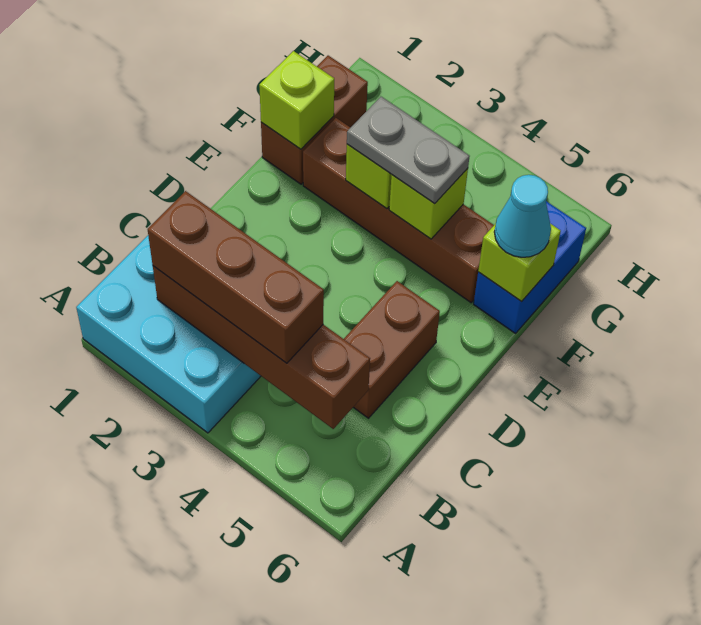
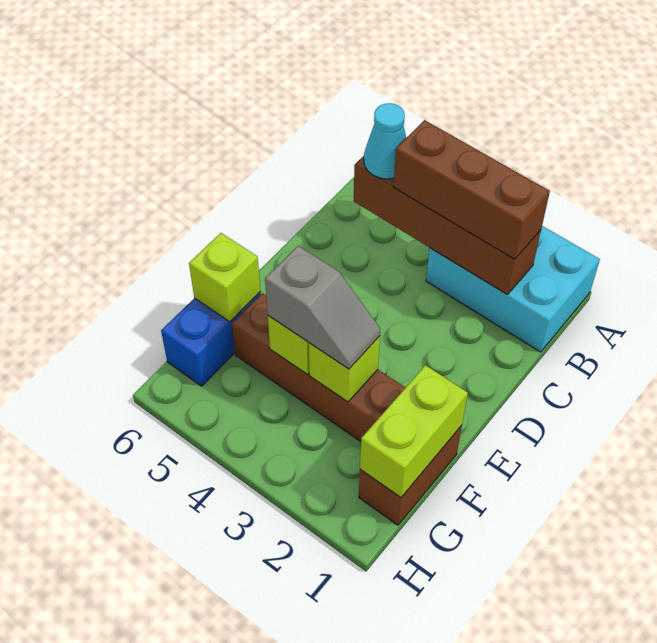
brown brick C5:D5 level 1 -> none
lime brick F1 level 2 -> lime brick F1:G1 level 2
grey plate F3:F4 level 3 -> grey slope F3:F4 level 3 top 4
cyan cone F6 level 3 -> cyan cone B5 level 3

